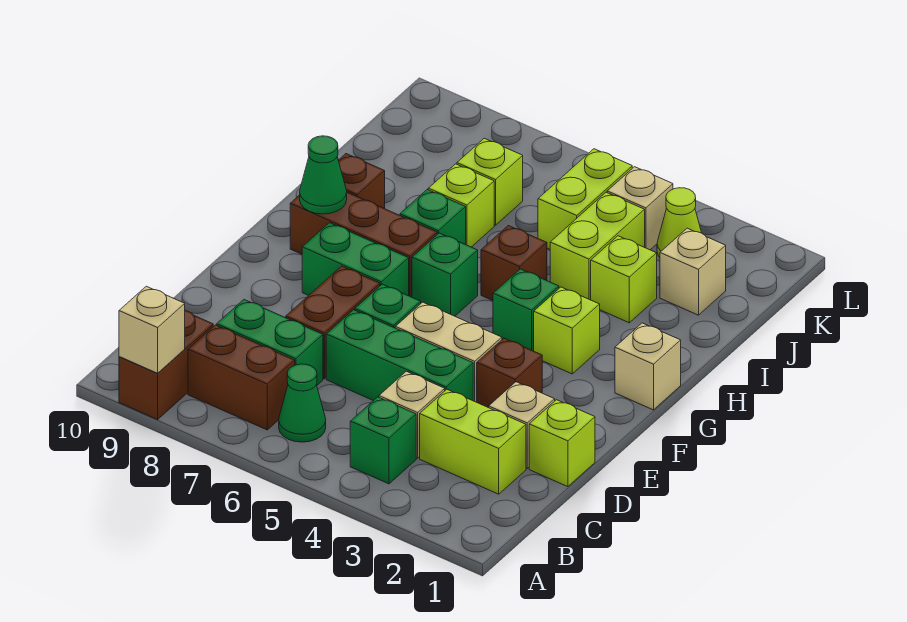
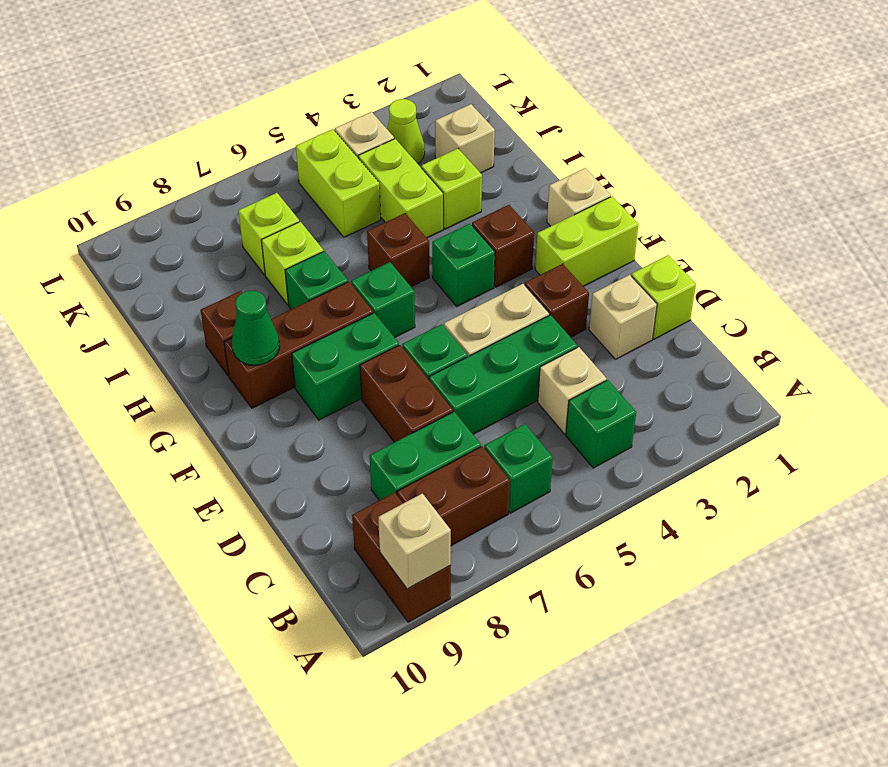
green cone B6 level 1 -> green brick B6 level 1
lime brick C2:C3 level 1 -> lime brick F1:F2 level 1
lime brick G3 level 1 -> brown brick G3 level 1

